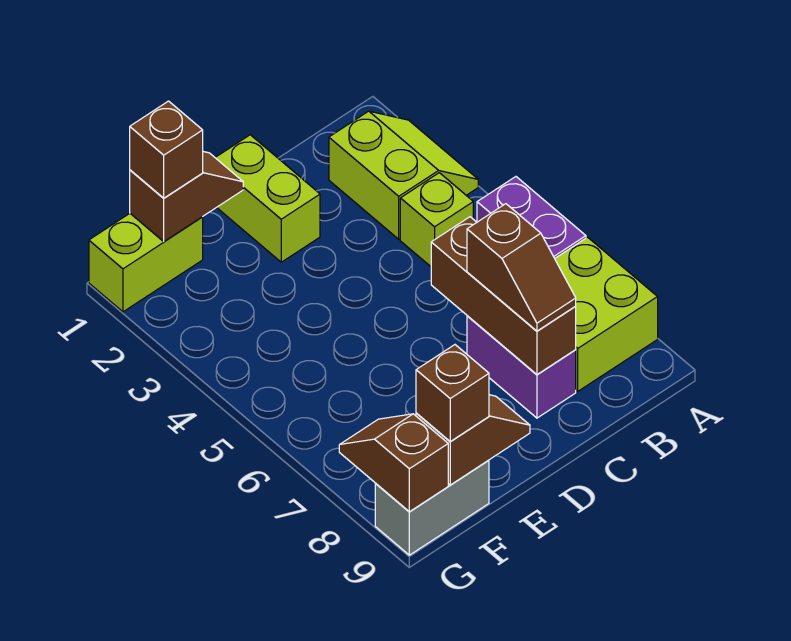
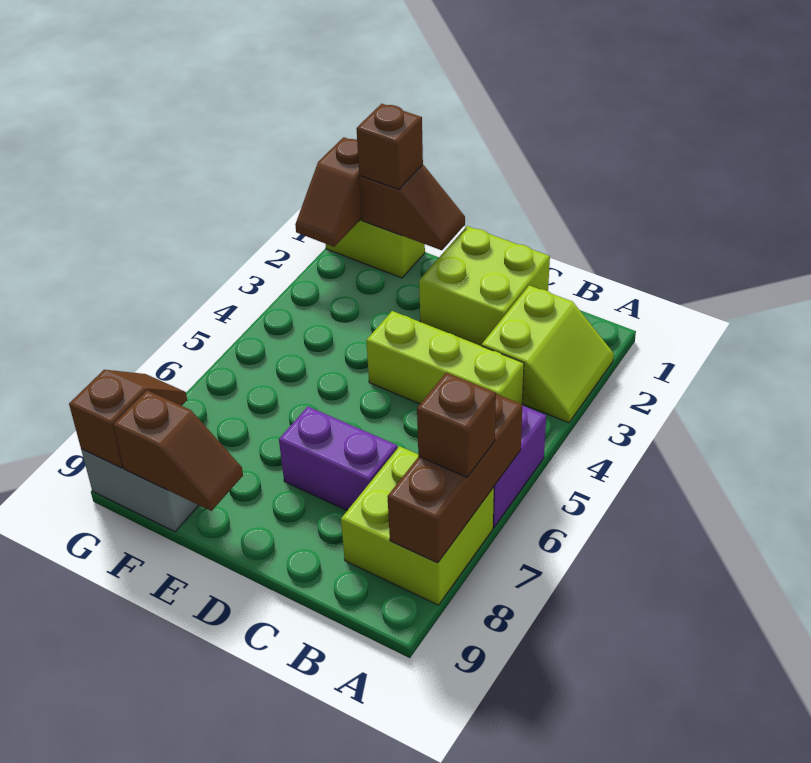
lime brick B4 level 1 -> lime brick B4:D4 level 1
brown brick C6:C8 level 2 -> brown brick A6:A8 level 2
purple brick C7:C8 level 1 -> purple brick C7:D7 level 1
brown slope C7:C8 level 3 top 7 -> brown slope G1:G2 level 2 top 1
lime brick D1:D2 level 1 -> lime brick C1:D2 level 1
brown brick F9 level 3 -> brown brick A7 level 3

